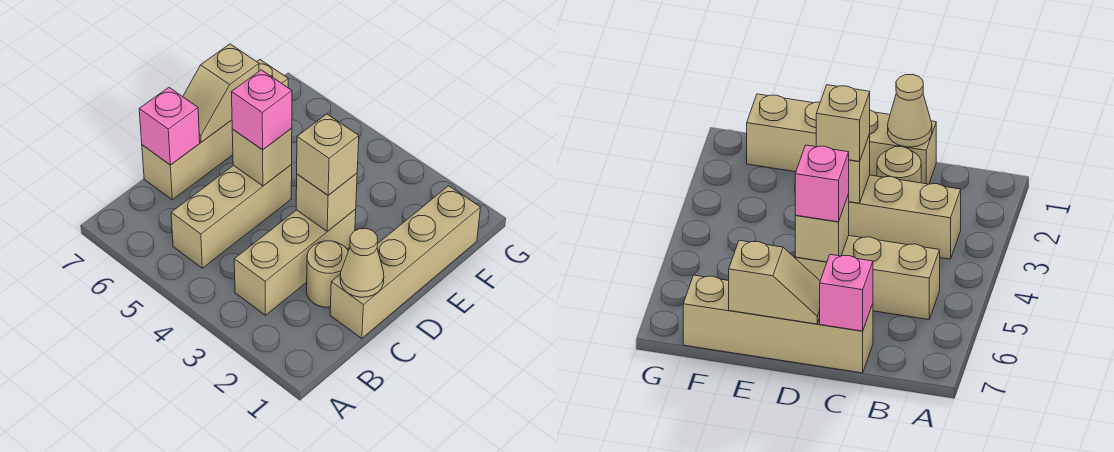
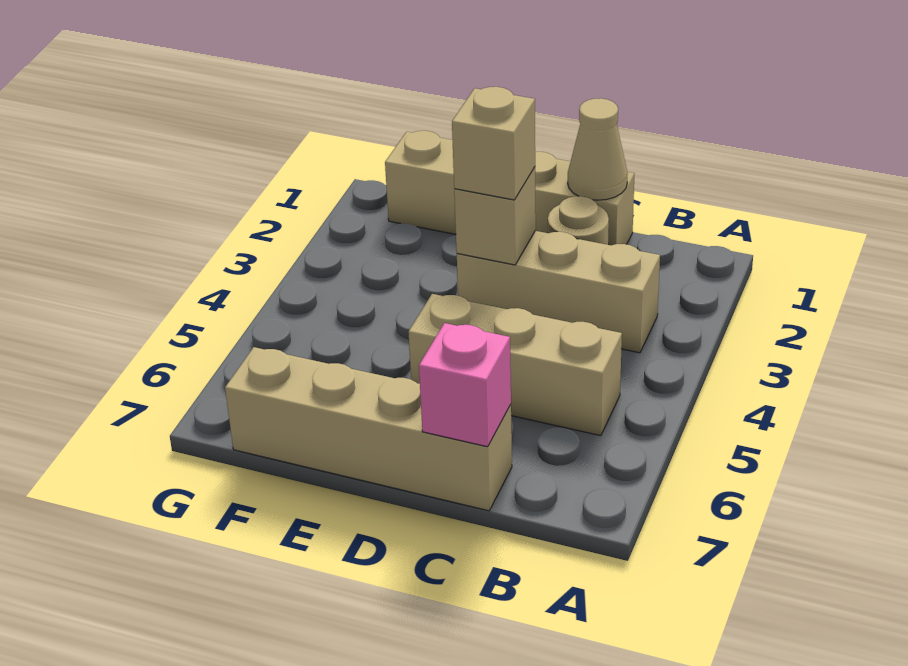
tan brick D5 level 2 -> none
pink brick D5 level 3 -> none
tan slope D7:E7 level 2 top E -> none

